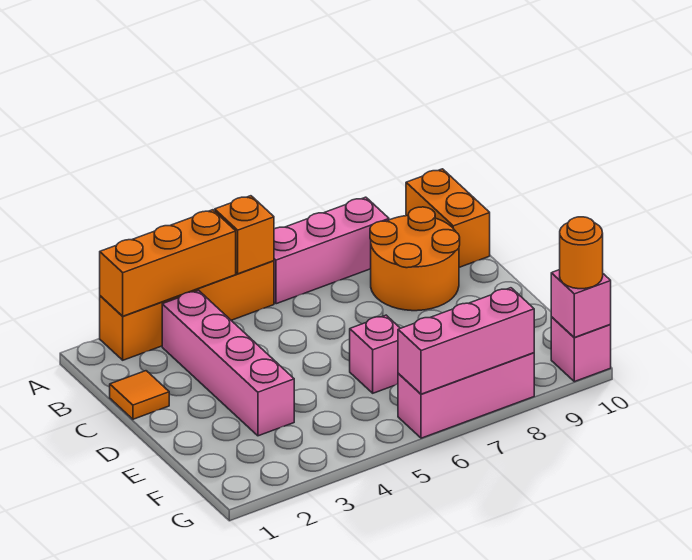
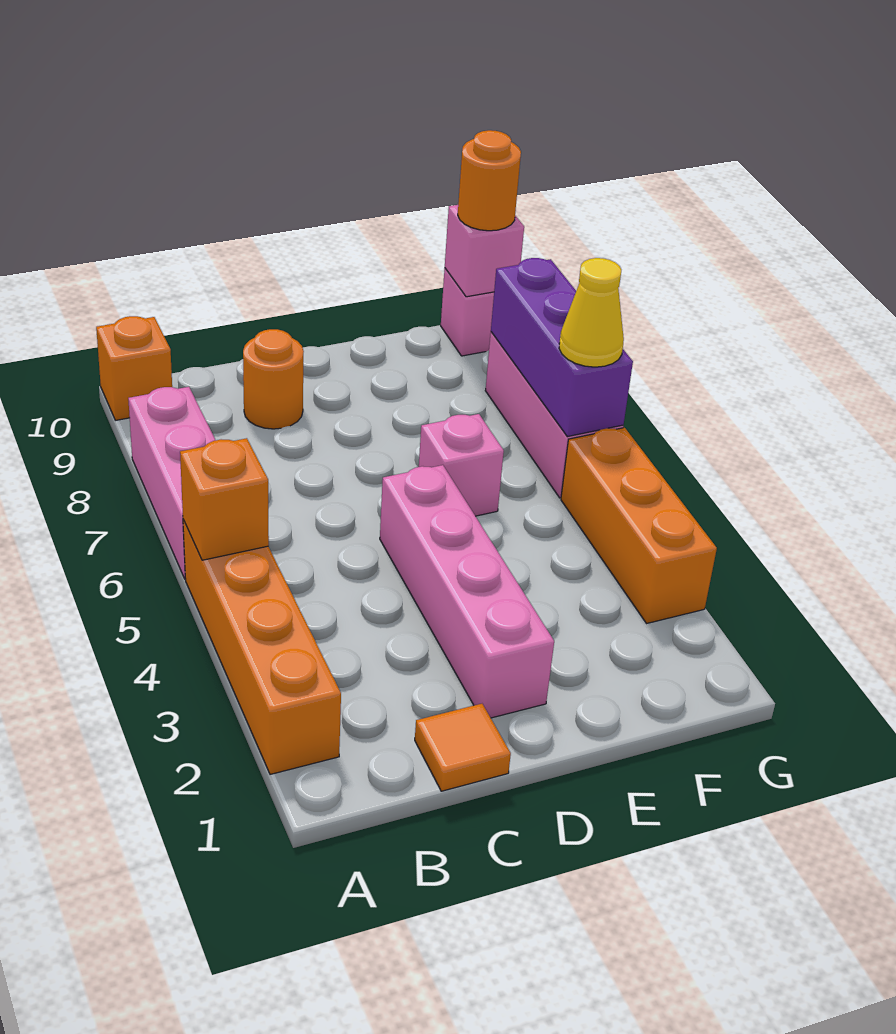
orange brick A2:A4 level 2 -> orange brick G3:G5 level 1
orange brick A10:B10 level 1 -> orange brick A10 level 1
pink brick B3:E3 level 1 -> pink brick D2:D5 level 1
orange round brick B8:C9 level 1 -> orange round brick C9 level 1
pink brick G6:G8 level 2 -> purple brick G6:G8 level 2
none -> yellow cone G6 level 3

